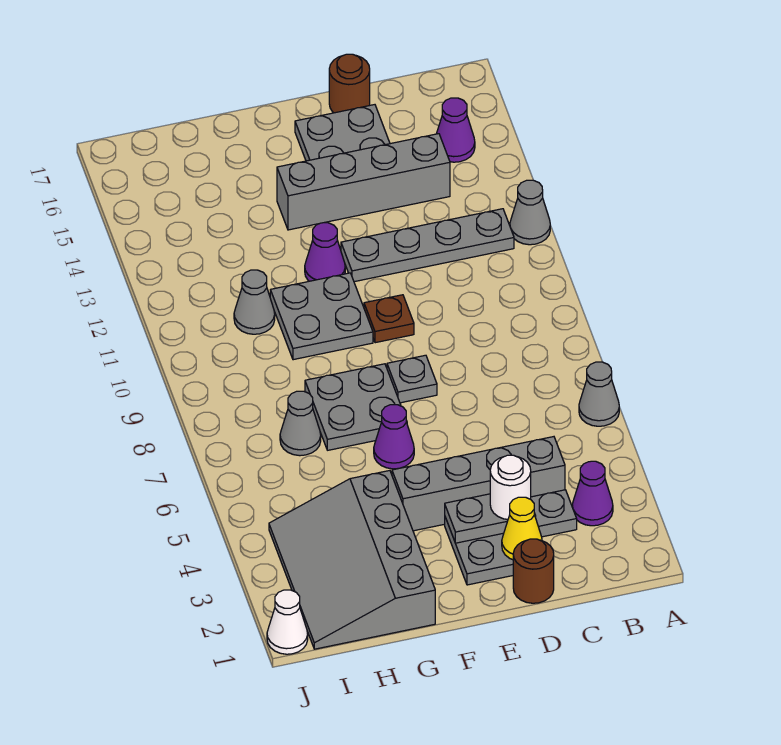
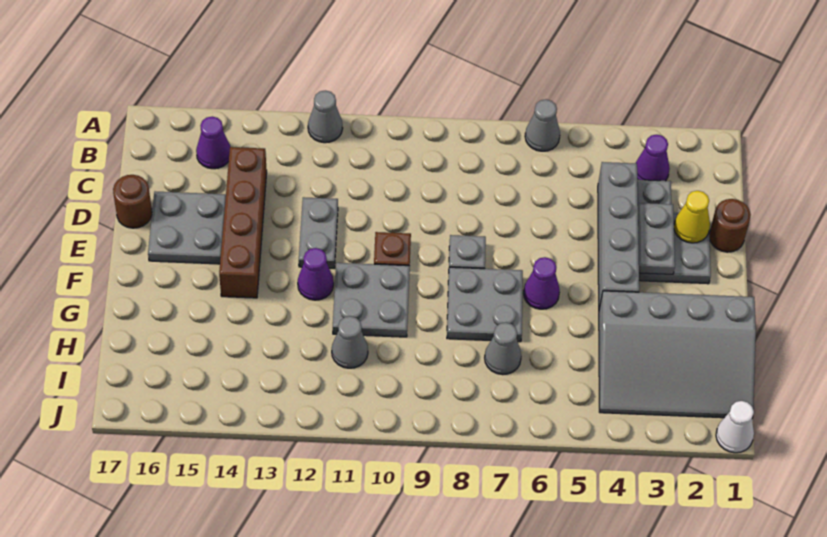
grey plate B12:E12 level 1 -> grey plate D12:E12 level 1
grey brick C14:F14 level 1 -> brown brick C14:F14 level 1
white round brick D3 level 3 -> none

